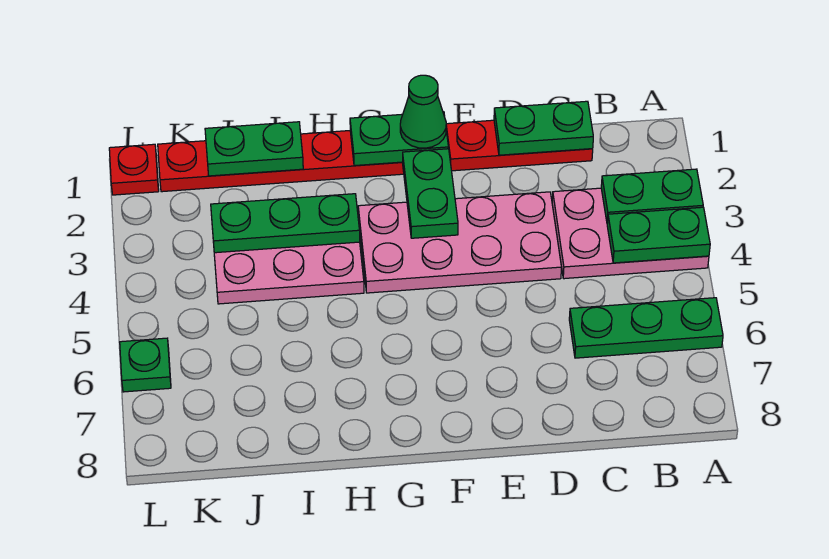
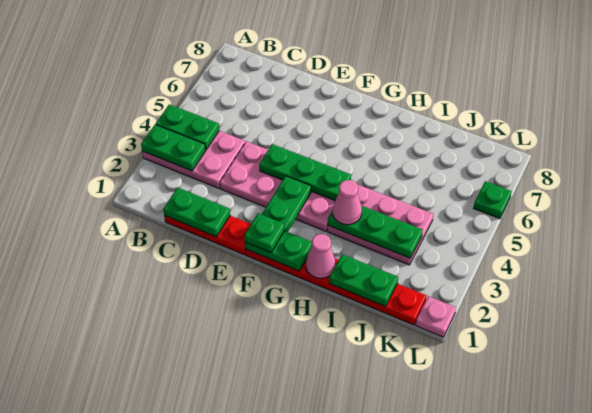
green plate A6:C6 level 1 -> green plate E4:G4 level 2
green cone F1 level 3 -> green plate F1 level 3
none -> pink cone H1 level 2
none -> pink cone H3 level 3
red plate L1 level 1 -> pink plate L1 level 1

